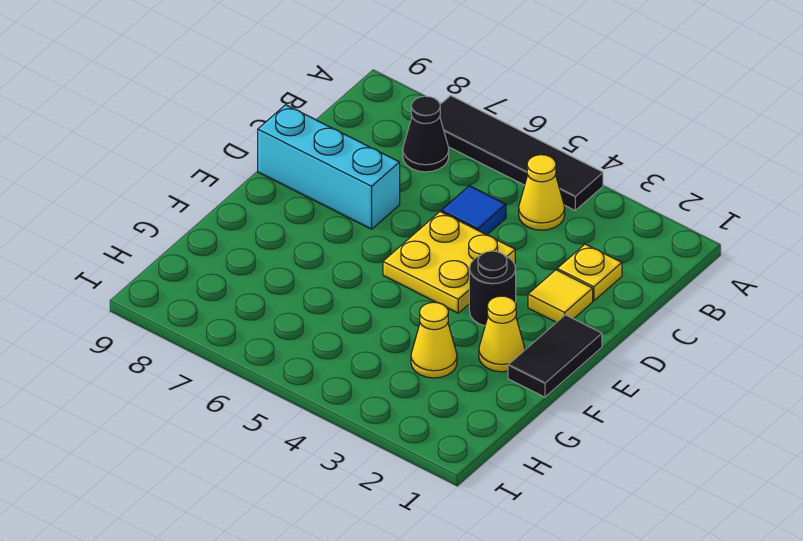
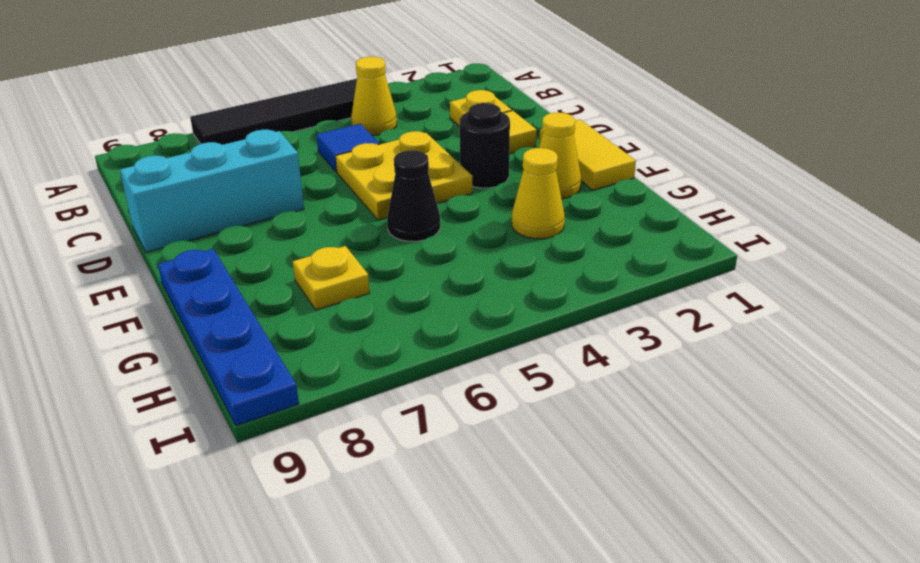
black cone B7 level 1 -> black cone F5 level 1
black tile E1:F1 level 1 -> yellow tile E1:F1 level 1
none -> blue plate F9:I9 level 1
none -> yellow plate G7 level 1

